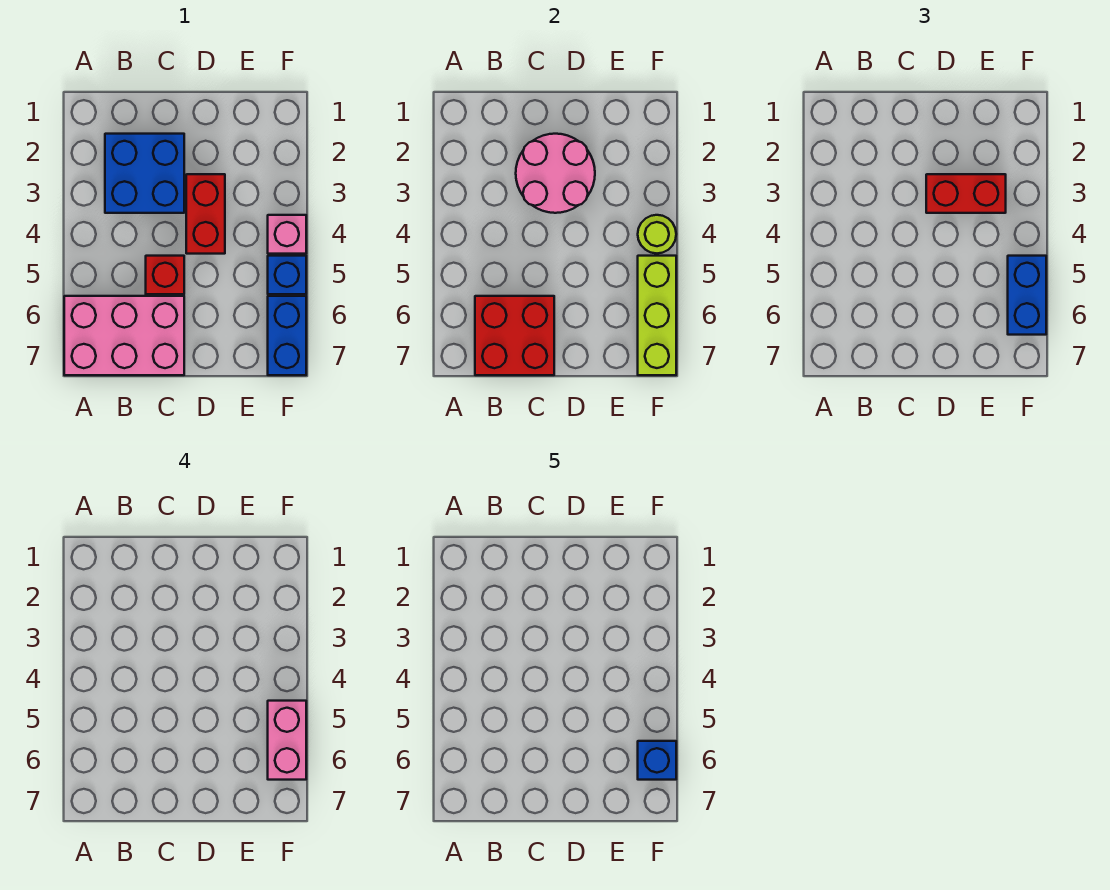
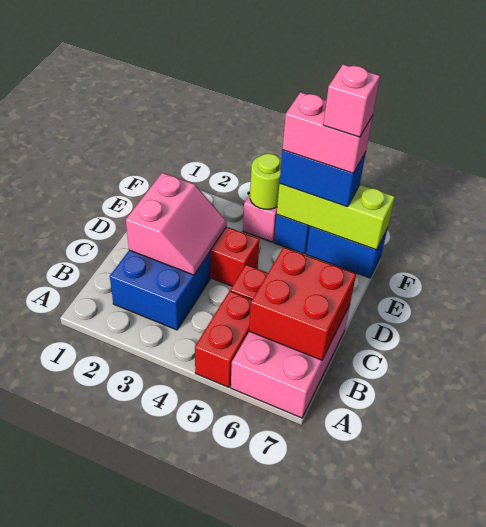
pink round brick C2:D3 level 2 -> pink slope C2:D3 level 2 top 2
red brick D3:E3 level 3 -> red brick A5:B5 level 1
blue brick F6 level 5 -> pink brick F6 level 5

